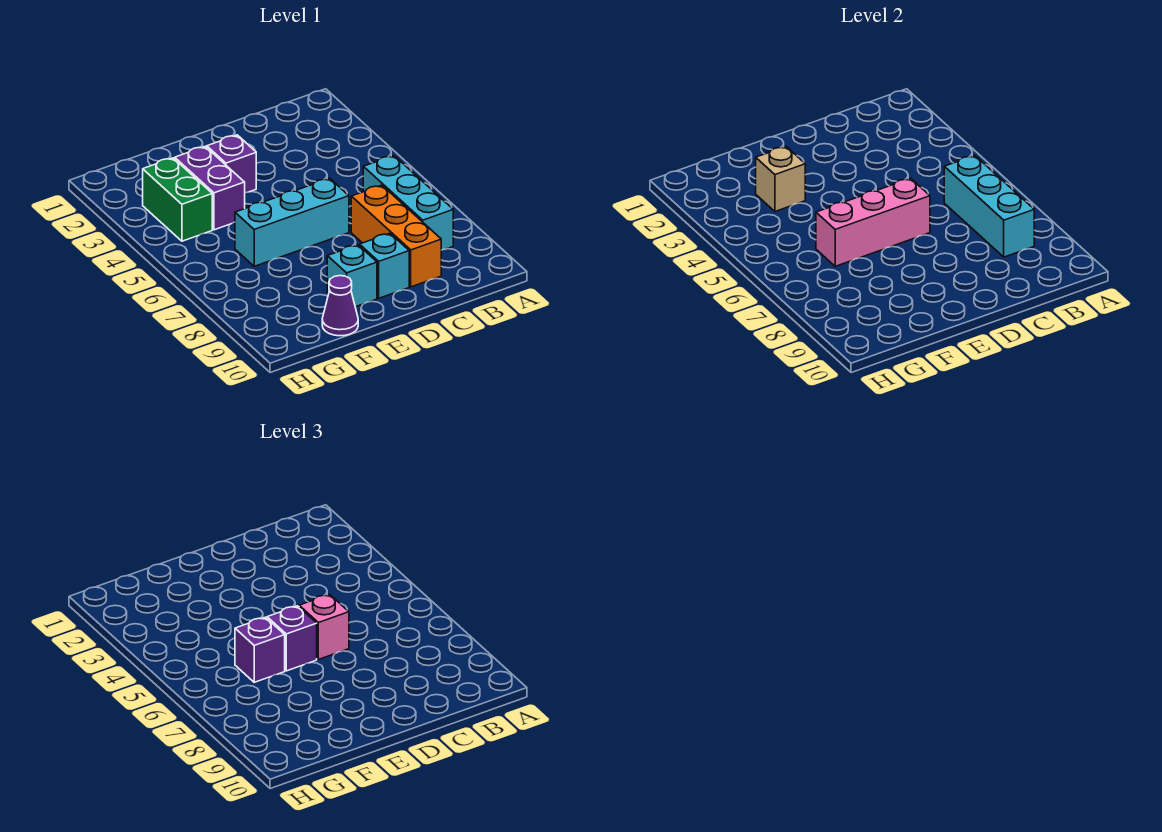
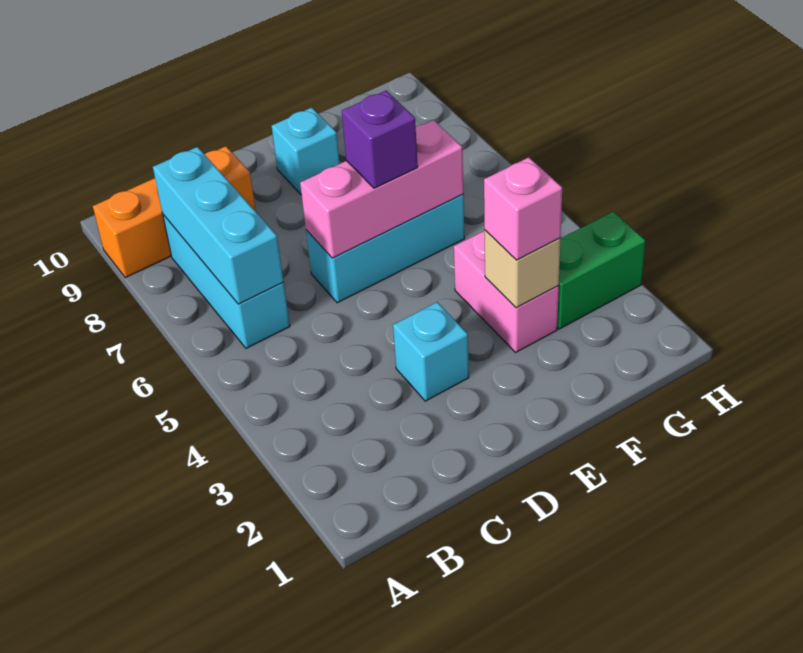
orange brick C7:C9 level 1 -> orange brick A9:C9 level 1
pink brick D6 level 3 -> pink brick F3 level 3
cyan brick D9 level 1 -> cyan brick D3 level 1
purple brick E3 level 1 -> none
purple brick F3:F4 level 1 -> pink brick F3:F4 level 1
purple brick F6 level 3 -> none
purple cone F10 level 1 -> none
green brick G3:G4 level 1 -> green brick G3:H3 level 1

